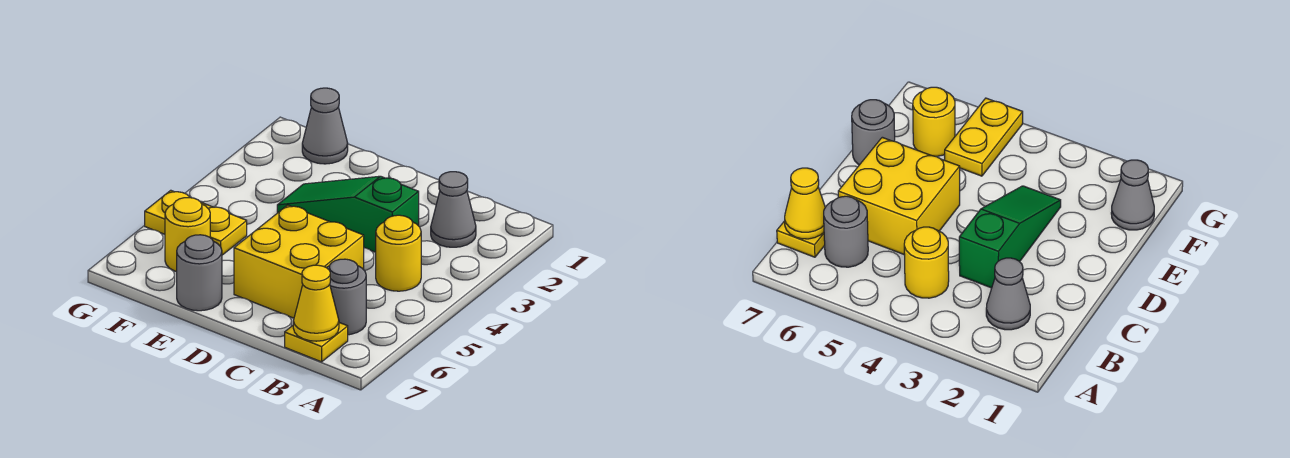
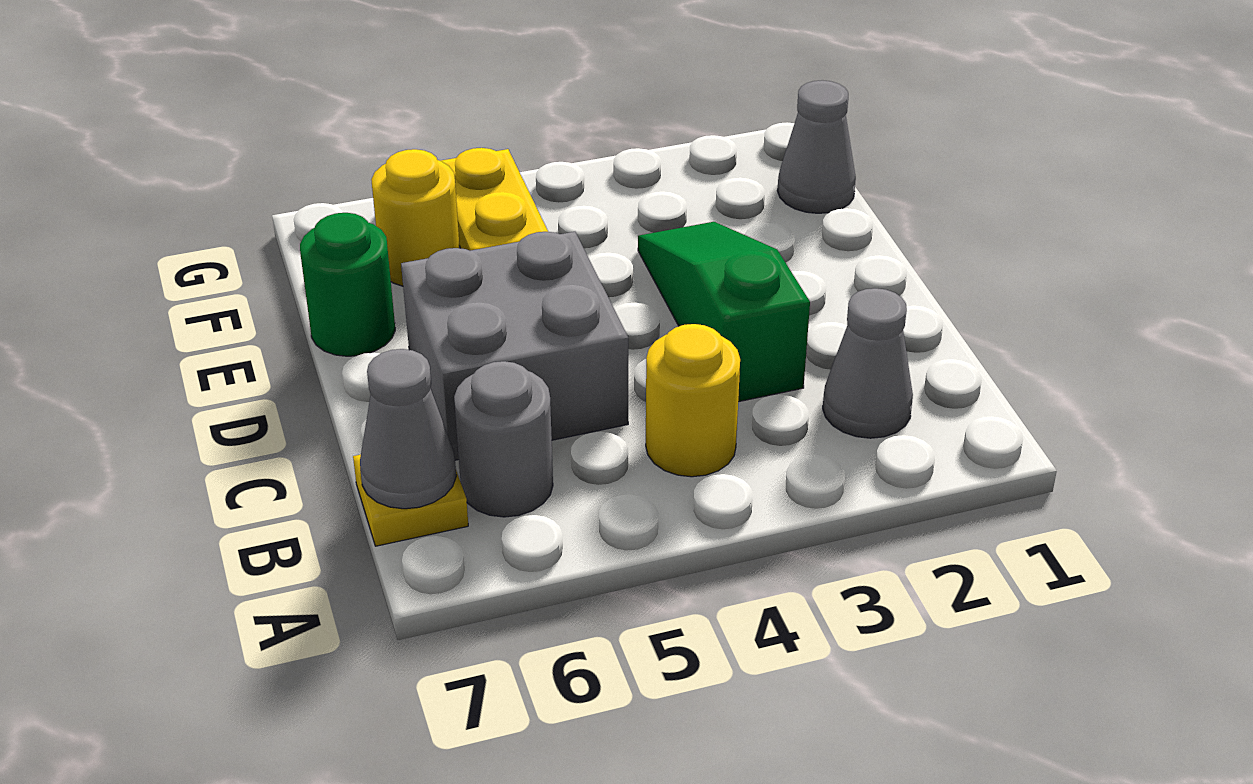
yellow cone B7 level 2 -> grey cone B7 level 2
yellow brick C5:D6 level 1 -> grey brick C5:D6 level 1
grey round brick E7 level 1 -> green round brick E7 level 1

